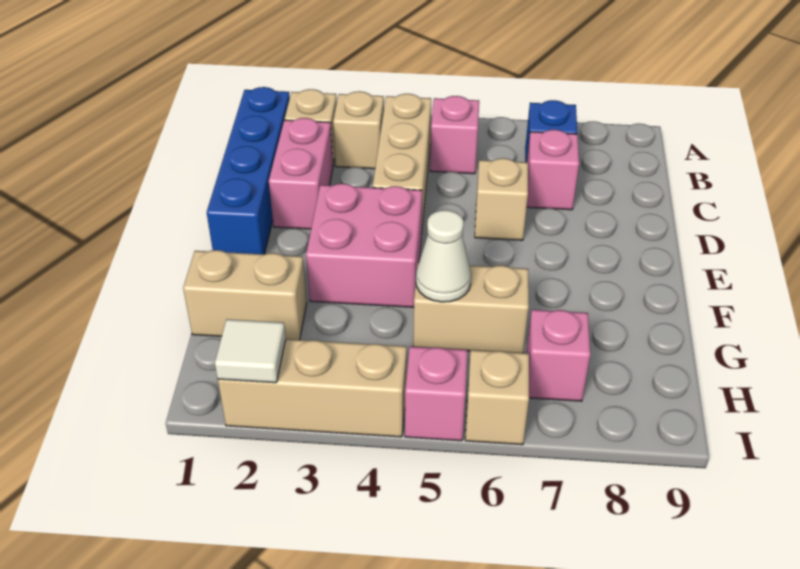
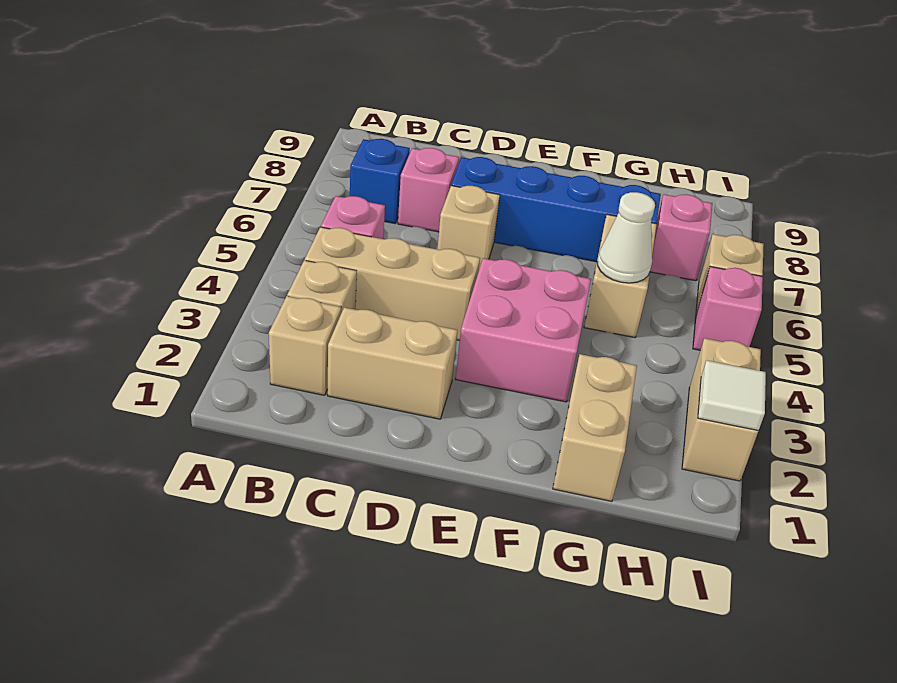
blue brick B1:E1 level 1 -> blue brick D7:G7 level 1
pink brick C2:D2 level 1 -> tan brick C2:D2 level 1
tan brick I2:I4 level 1 -> tan brick I2:I3 level 1

